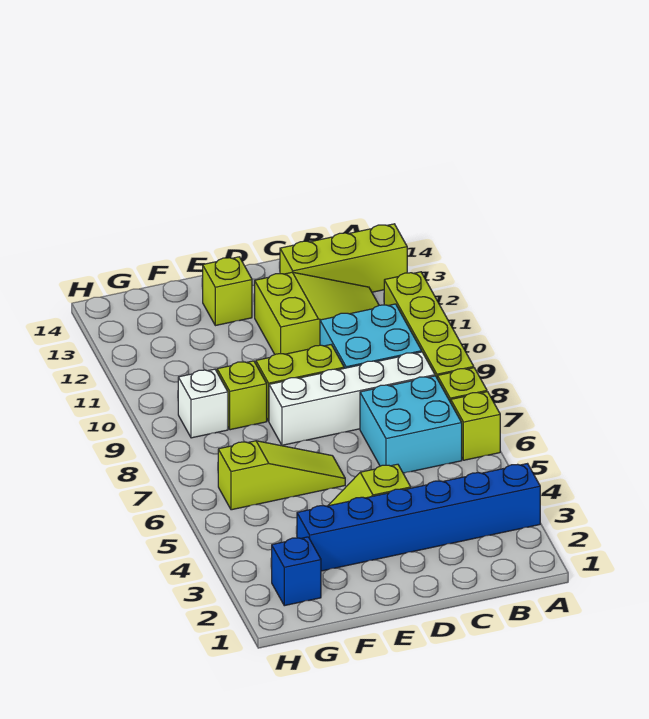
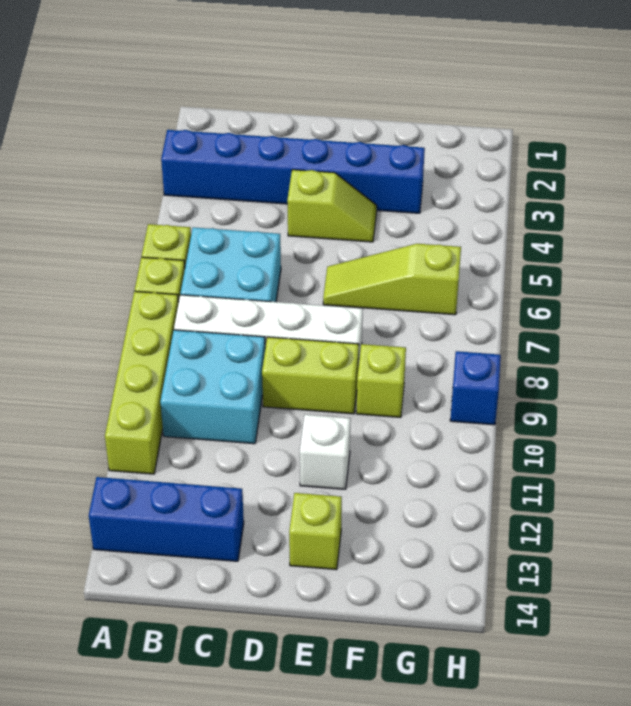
lime brick A13:C13 level 1 -> blue brick A13:C13 level 1
lime slope B11:D12 level 1 top D -> none
blue brick G2 level 1 -> blue brick H9 level 1
white brick G9 level 1 -> white brick E11 level 1

